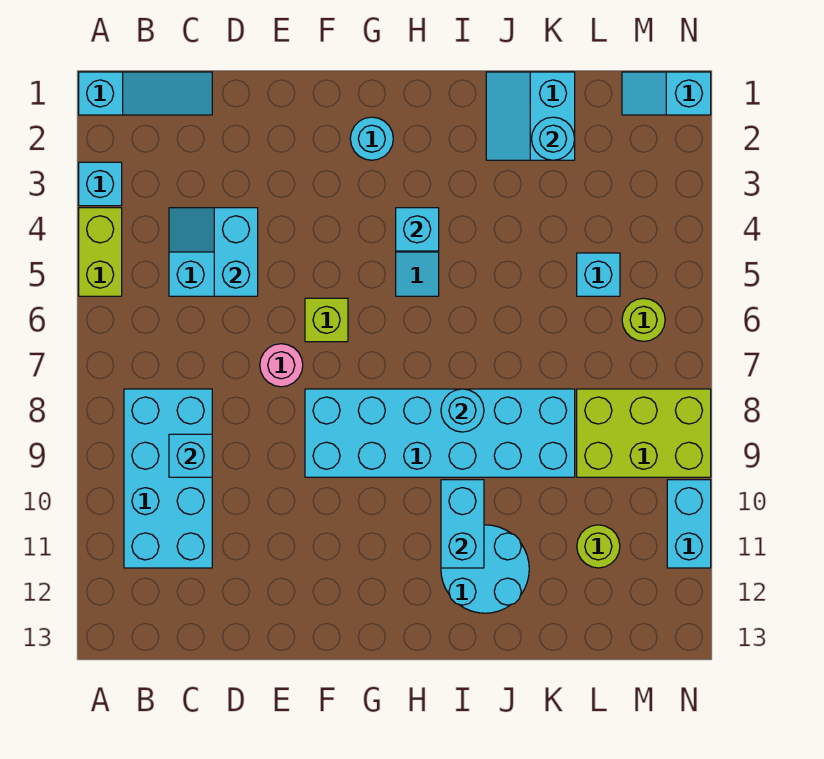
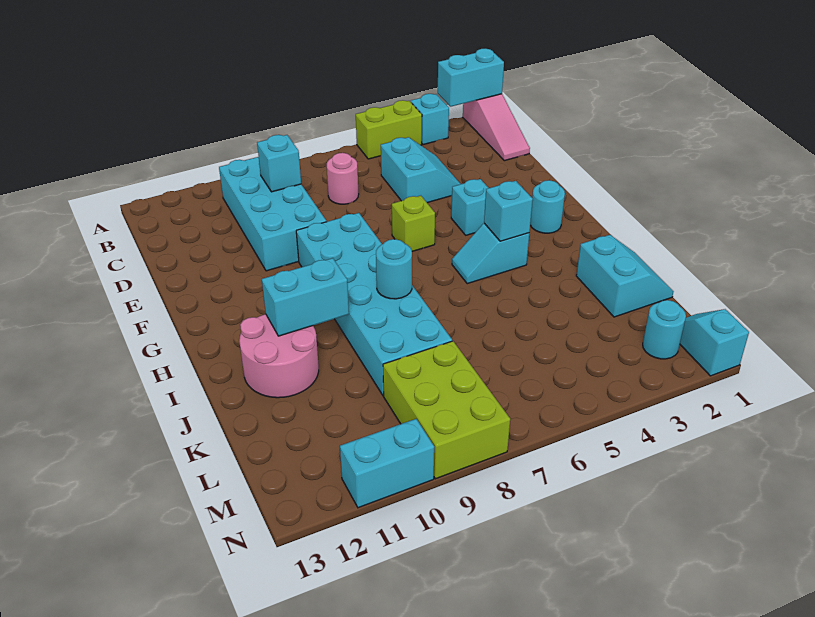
cyan slope A1:C1 level 1 top A -> pink slope A1:C1 level 1 top A
cyan brick B8:C11 level 1 -> cyan brick B9:E10 level 1
cyan brick D4:D5 level 2 -> cyan brick A1:A2 level 2
pink round brick E7 level 1 -> pink round brick C7 level 1
cyan round brick I11:J12 level 1 -> pink round brick I11:J12 level 1
cyan slope J1:K2 level 1 top K -> cyan slope J1:K2 level 1 top 2
cyan round brick K2 level 2 -> cyan round brick M2 level 1
cyan brick L5 level 1 -> cyan brick F4 level 1
lime round brick L11 level 1 -> none
lime round brick M6 level 1 -> none

